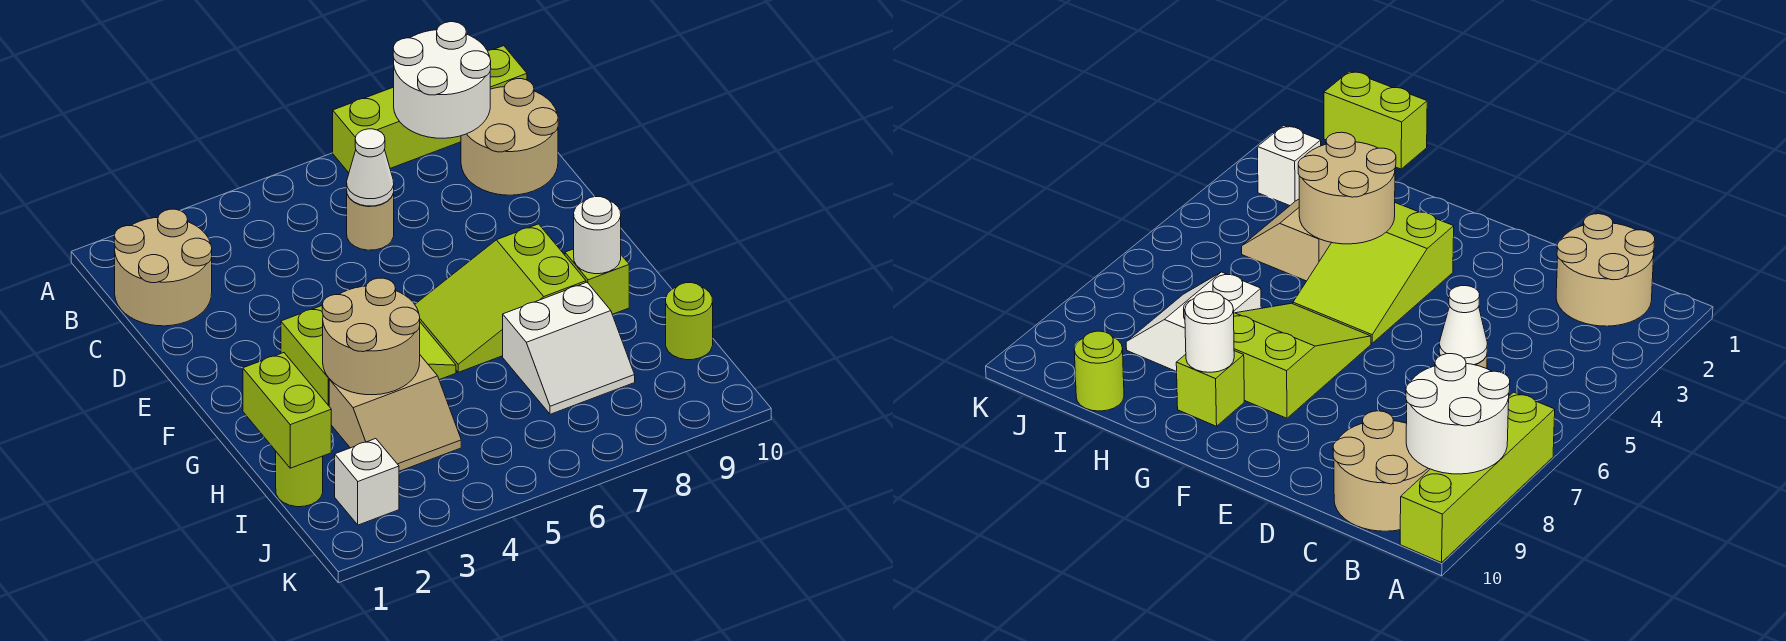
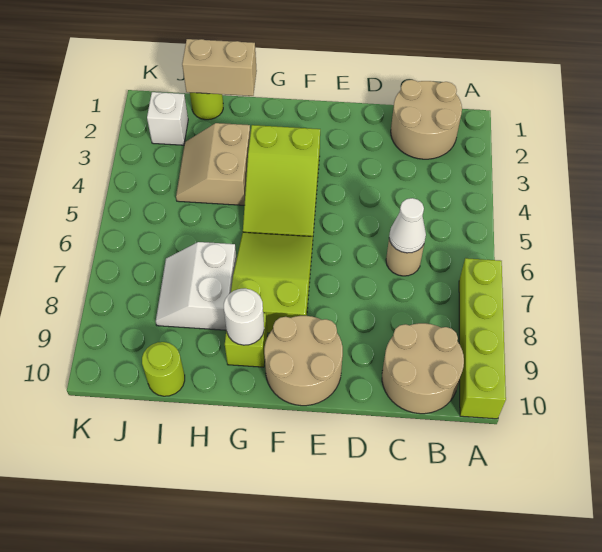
white round brick A8:B9 level 2 -> none
tan round brick G3:H4 level 2 -> tan round brick E9:F10 level 1
lime brick H1:I1 level 2 -> tan brick H1:I1 level 2

